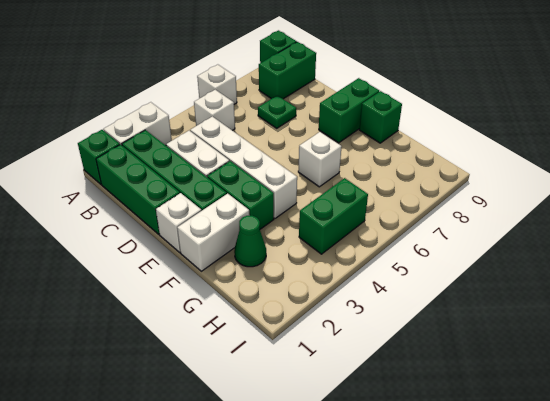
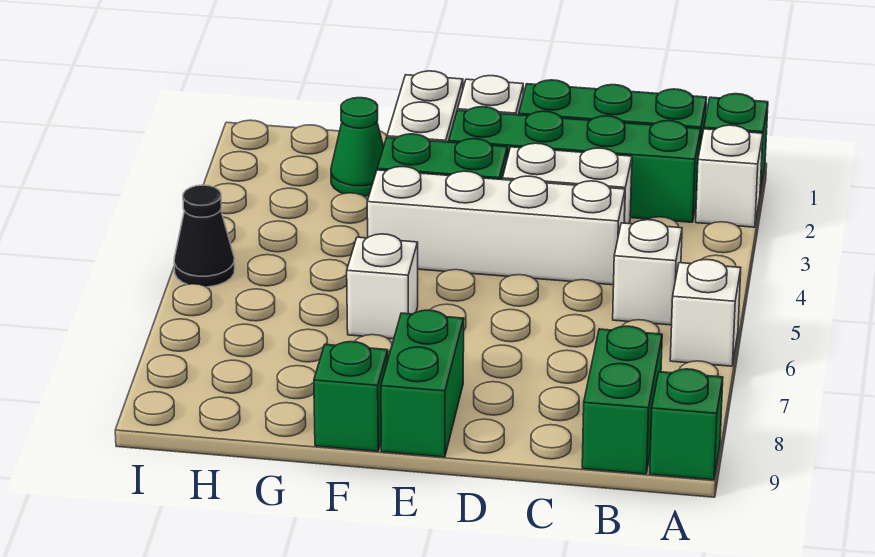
white brick A2:A3 level 1 -> white brick A2 level 1
green plate C7 level 1 -> none
green brick H4:H5 level 1 -> none
none -> black cone I5 level 1

